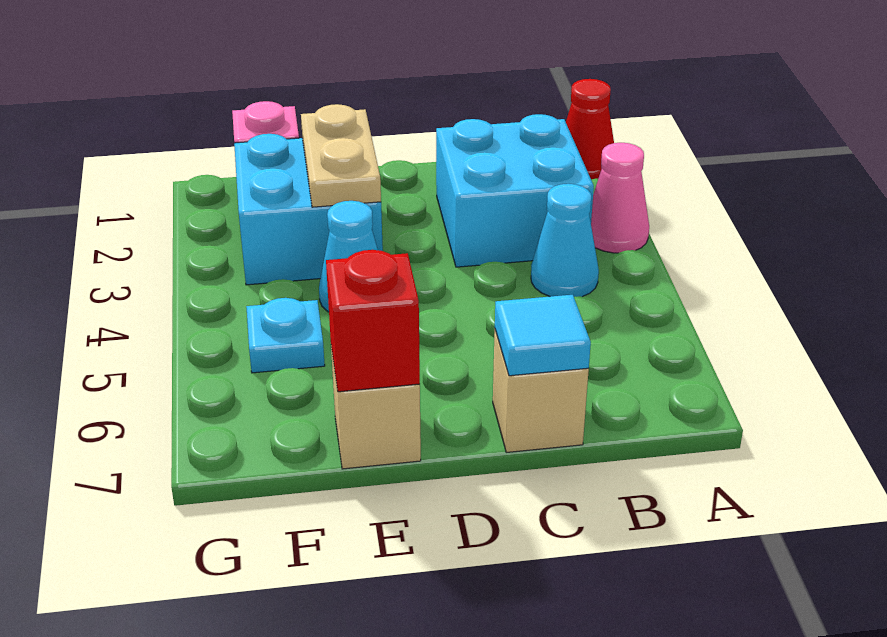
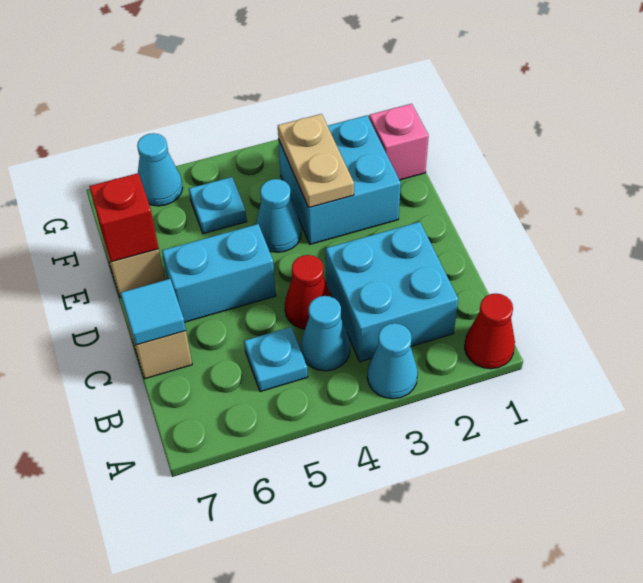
pink cone A3 level 1 -> cyan cone A3 level 1
none -> cyan plate B5 level 1
none -> red cone C4 level 1
none -> cyan brick D5:D6 level 1
tan plate E2:E3 level 2 -> tan plate E3:F3 level 2
none -> cyan cone G6 level 1

